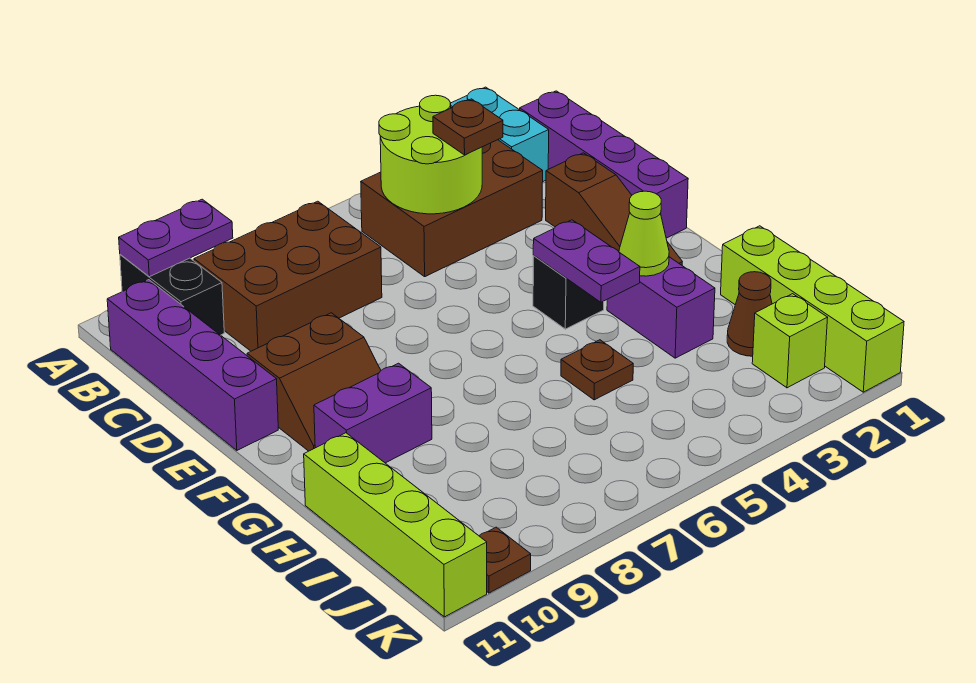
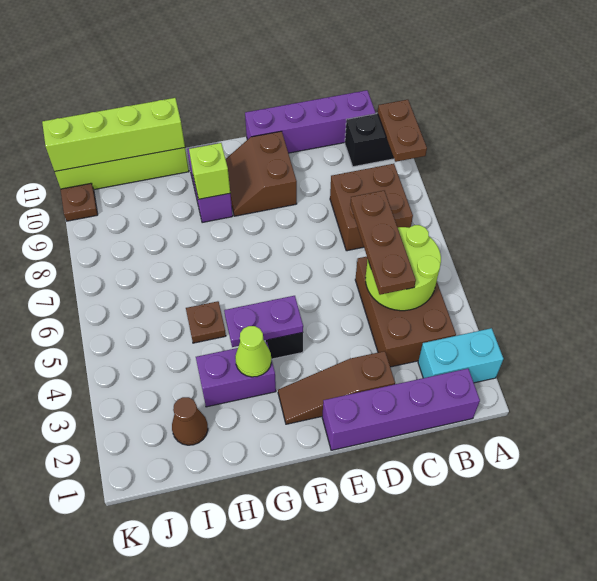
purple plate A9:A10 level 2 -> brown plate A9:A10 level 2
brown brick B7:C9 level 1 -> brown brick B7:C8 level 1
brown plate C4 level 3 -> brown plate C4:C6 level 3
lime brick H1:K1 level 1 -> lime brick H11:K11 level 2
lime brick J2 level 1 -> lime brick G9 level 2

